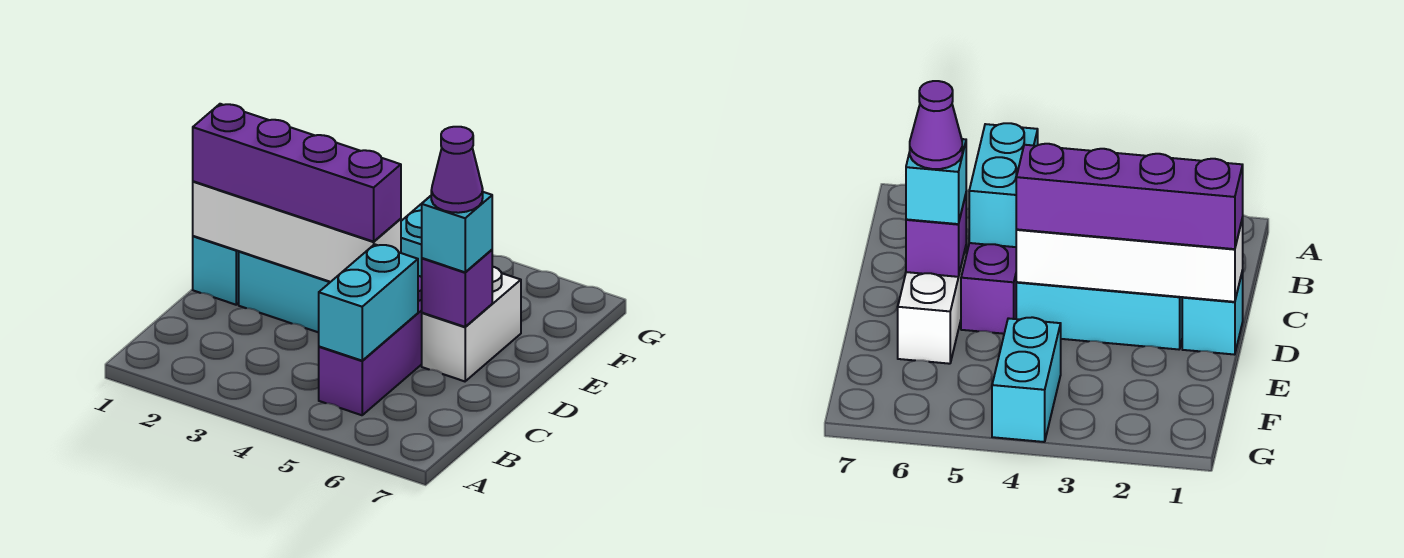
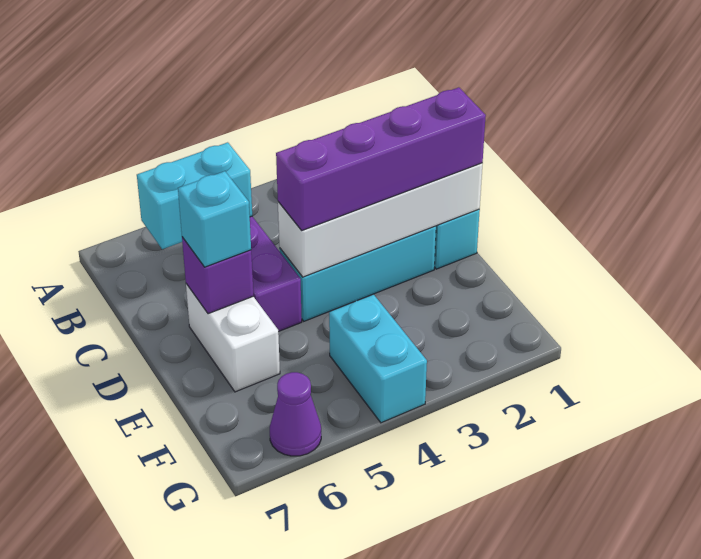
cyan brick B5:C5 level 2 -> cyan brick B5:B6 level 2
purple cone D6 level 4 -> purple cone G6 level 1

